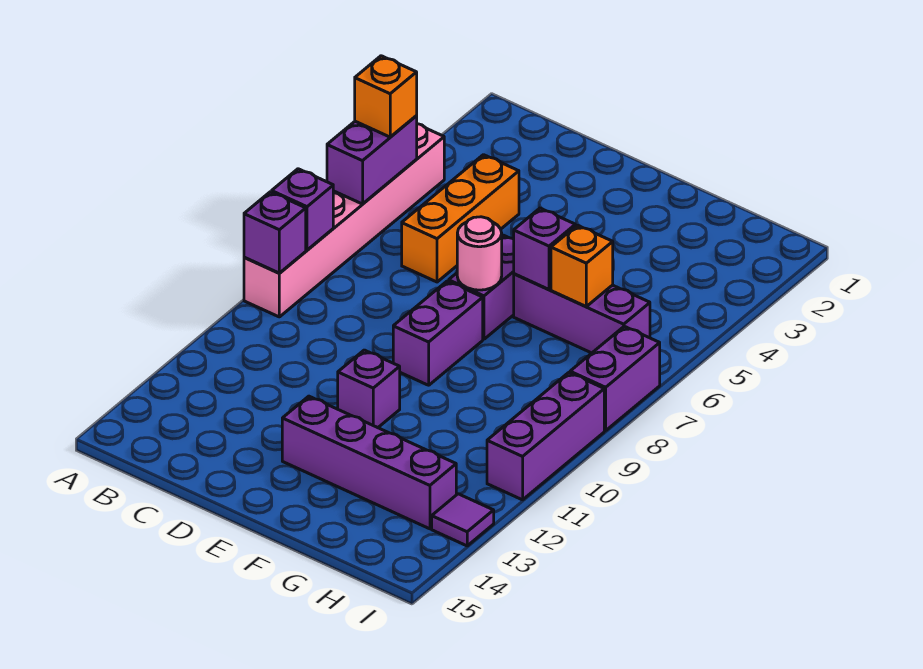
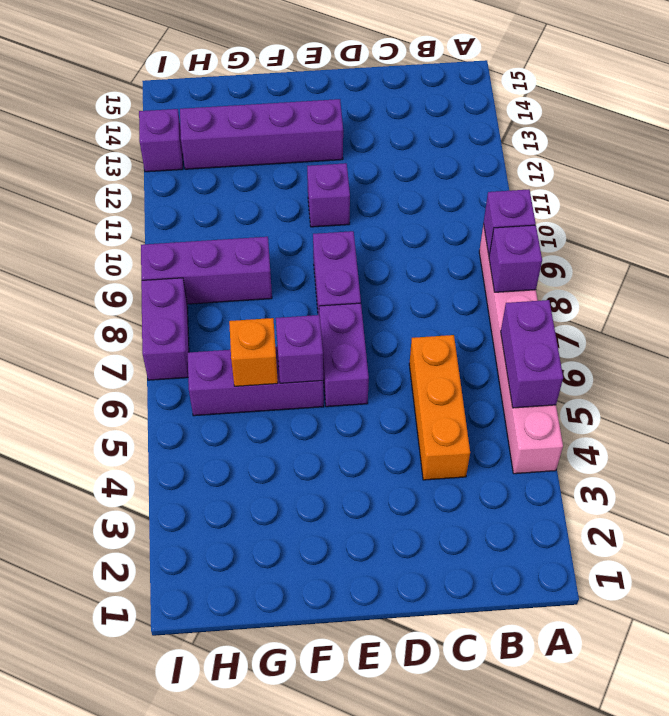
orange brick A5 level 3 -> none
pink round brick E7 level 2 -> none
purple brick I9:I11 level 1 -> purple brick G9:I9 level 1
purple tile I13 level 1 -> purple brick I13 level 1

